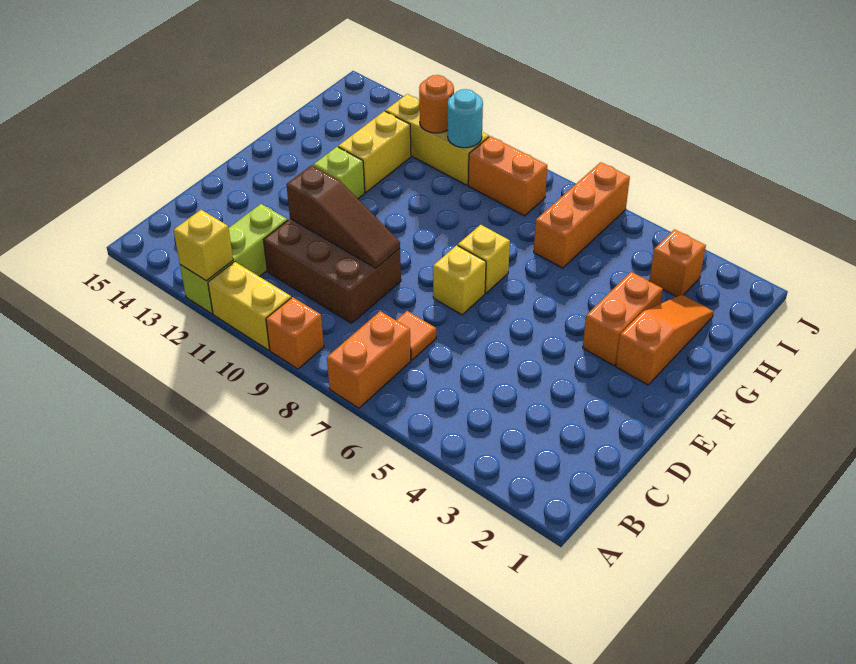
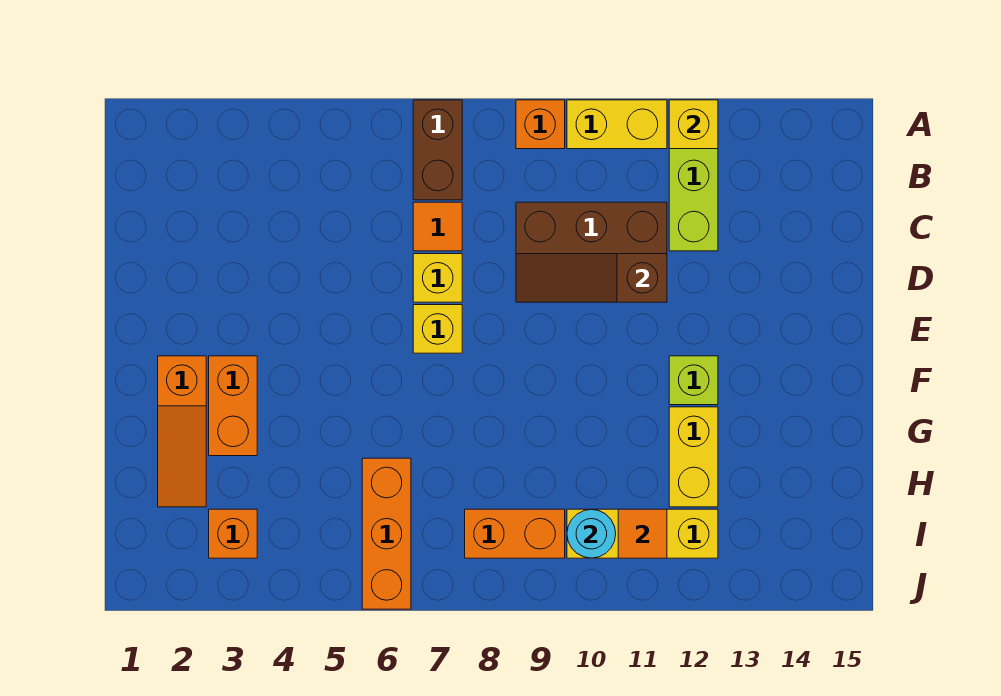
orange brick A7:B7 level 1 -> brown brick A7:B7 level 1
yellow brick F7 level 1 -> yellow brick D7 level 1
orange round brick I11 level 2 -> orange tile I11 level 2

